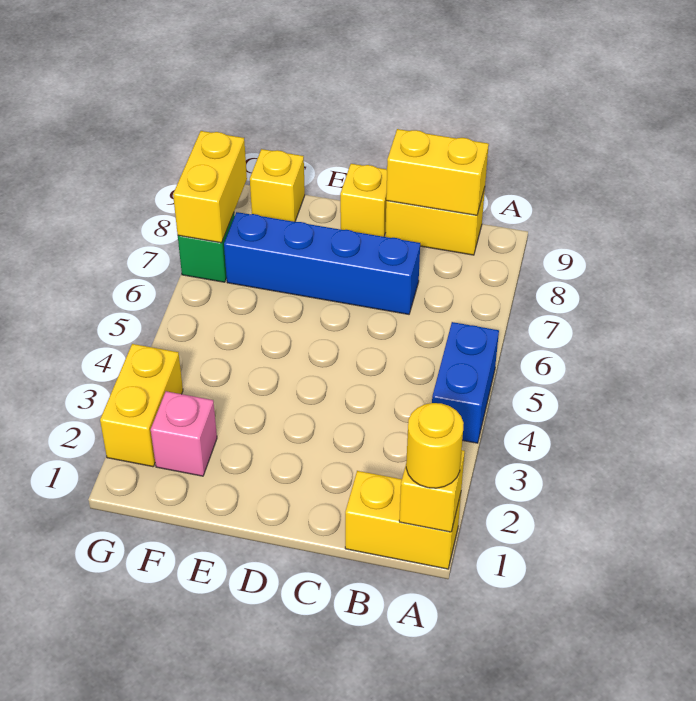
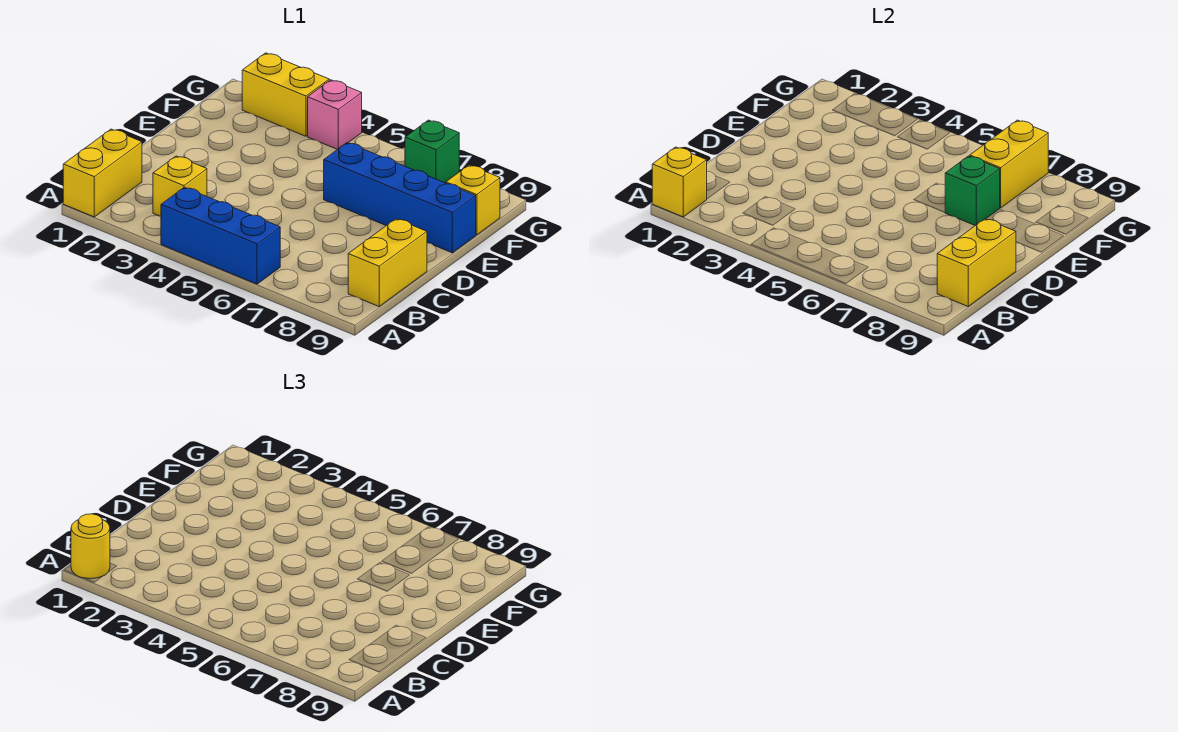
blue brick A4:A5 level 1 -> blue brick A4:A6 level 1
blue brick C7:F7 level 1 -> blue brick E6:E9 level 1
yellow brick D9 level 1 -> yellow brick B3 level 1
none -> green brick E7 level 2
pink brick F2 level 1 -> pink brick G4 level 1
yellow brick G7:G8 level 2 -> yellow brick F7:G7 level 2

